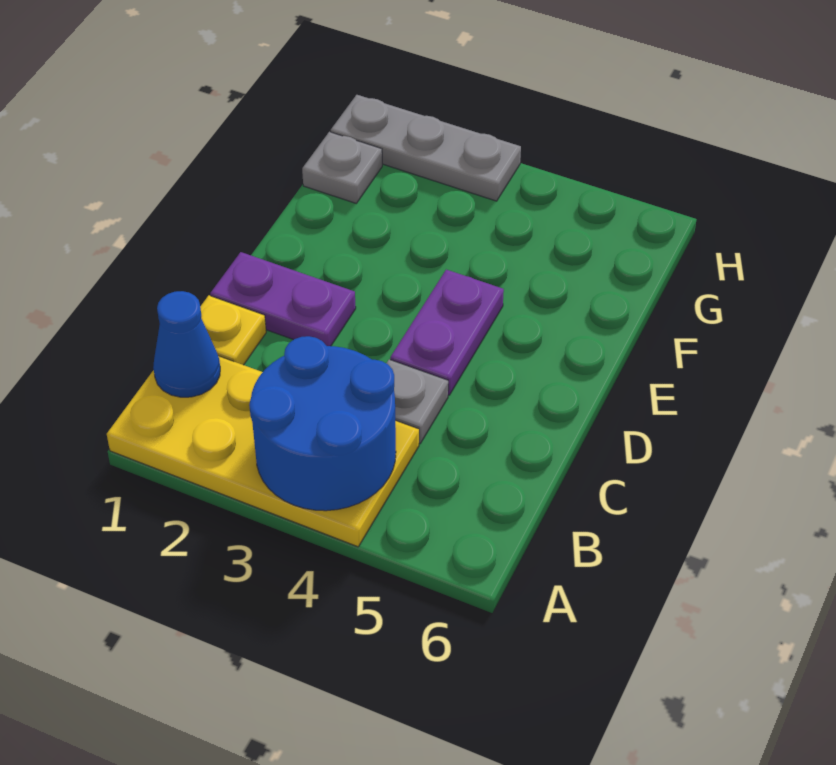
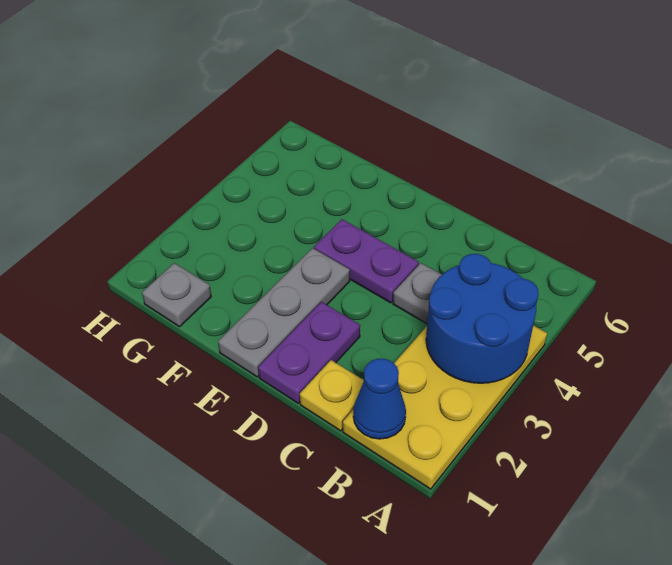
grey plate H1:H3 level 1 -> grey plate E1:E3 level 1

